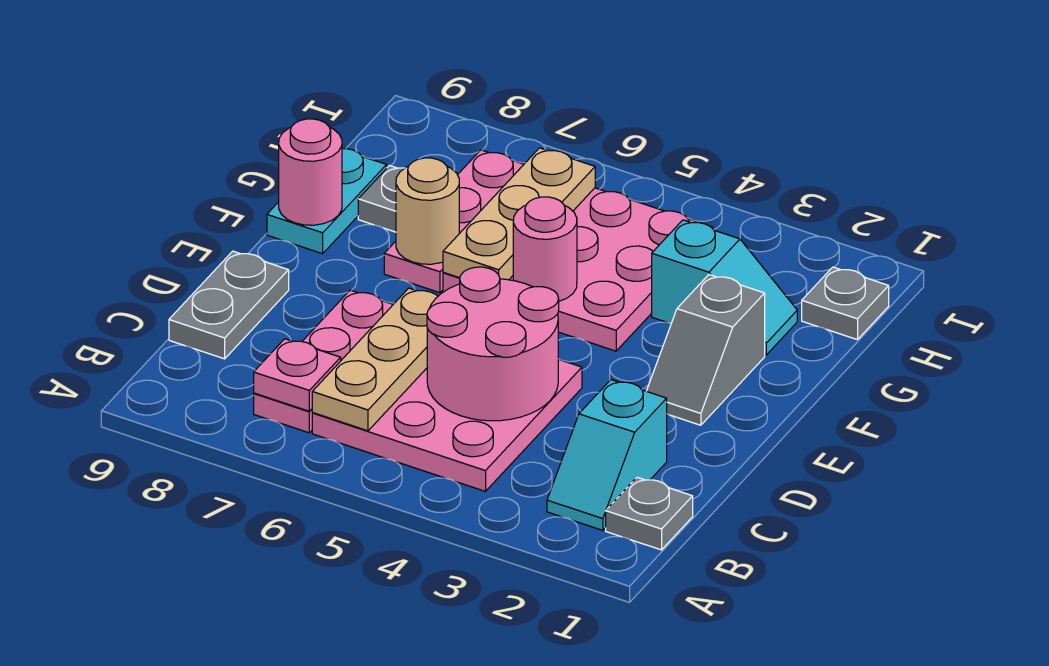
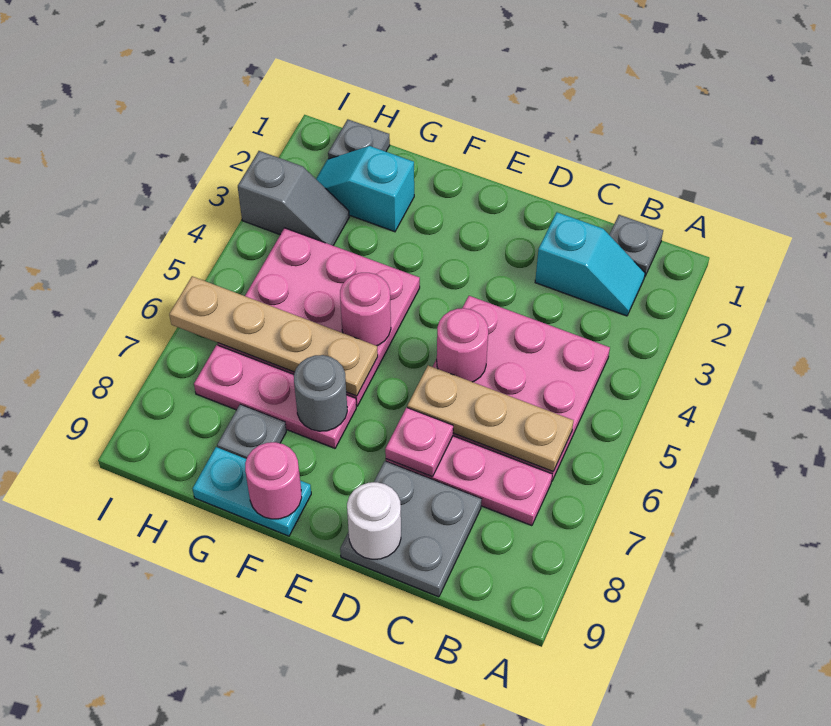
pink plate B7 level 2 -> pink plate D7 level 2
pink round brick C4:D5 level 2 -> pink round brick D5 level 2
grey plate C9:D9 level 1 -> grey plate C8:D9 level 1
none -> white round brick D9 level 2
grey slope E2:F2 level 1 top F -> grey slope H3:I3 level 1 top I
tan plate F6:H6 level 2 -> tan plate F6:I6 level 2
tan round brick F7 level 2 -> grey round brick F7 level 2
cyan slope G2:G3 level 1 top 3 -> cyan slope G2:H2 level 1 top G

